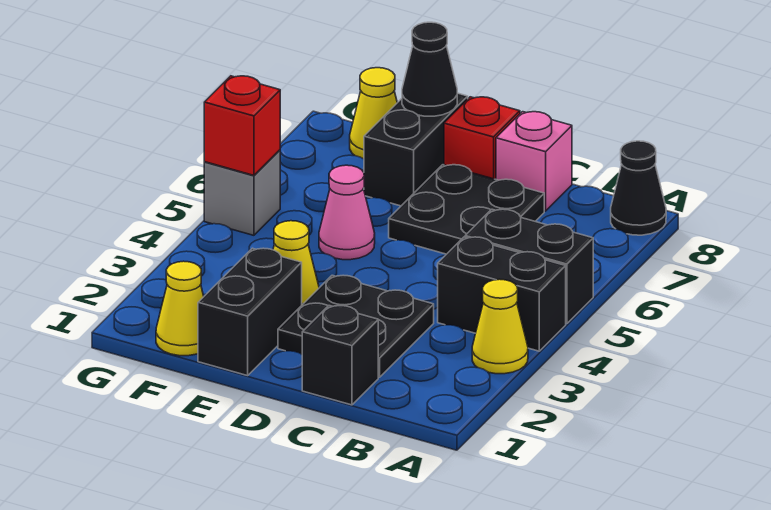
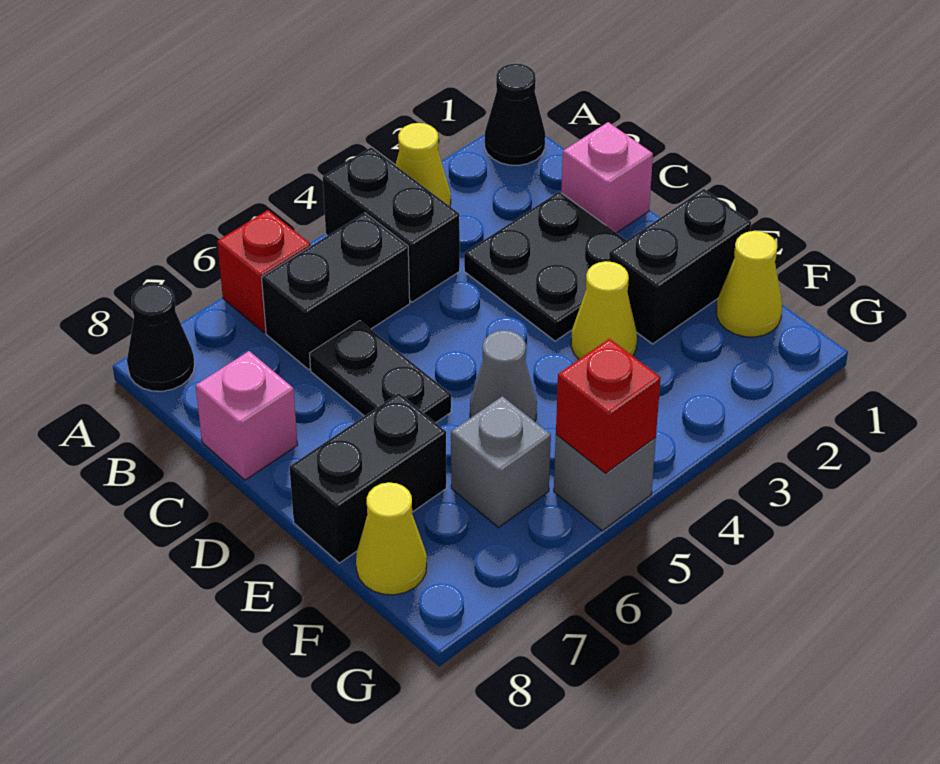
black brick A5:B5 level 1 -> black brick B5:B6 level 1
black brick C1 level 1 -> pink brick C1 level 1
black plate C6:D7 level 1 -> black plate C6:D6 level 1
red brick D8 level 1 -> red brick A6 level 1
pink cone E5 level 1 -> grey cone E5 level 1
black cone E8 level 2 -> black cone A1 level 1
none -> grey brick F6 level 1

